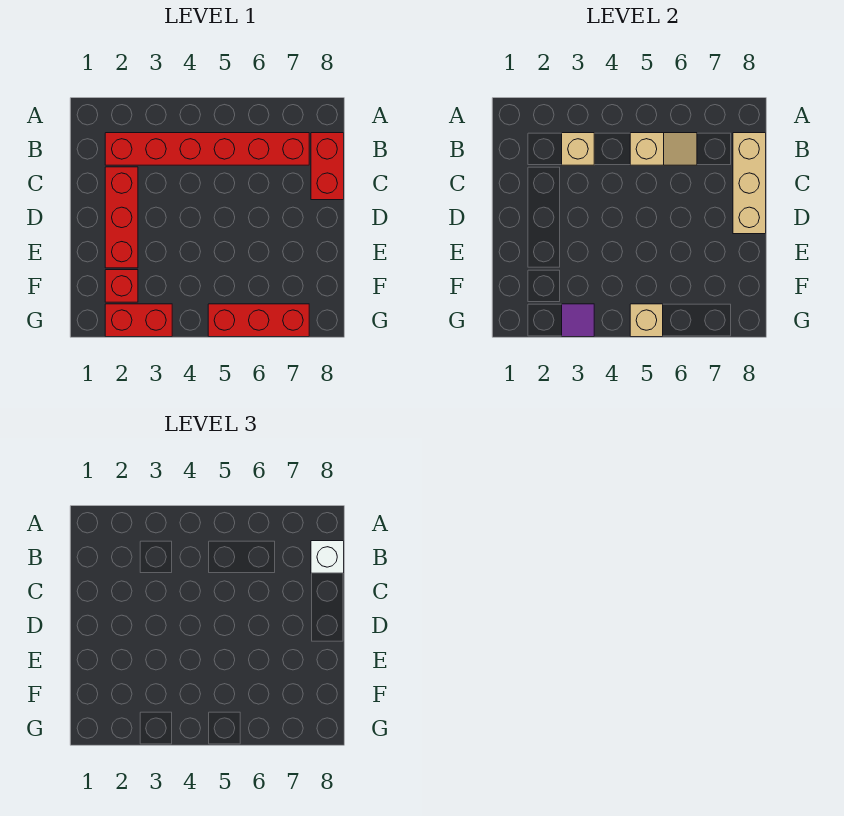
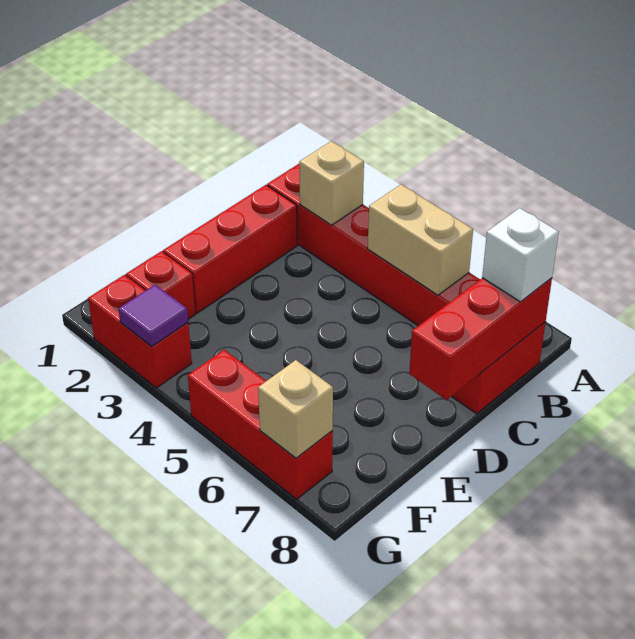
tan slope B5:B6 level 2 top 5 -> tan brick B5:B6 level 2
tan brick B8:D8 level 2 -> red brick B8:D8 level 2
tan brick G5 level 2 -> tan brick G7 level 2

